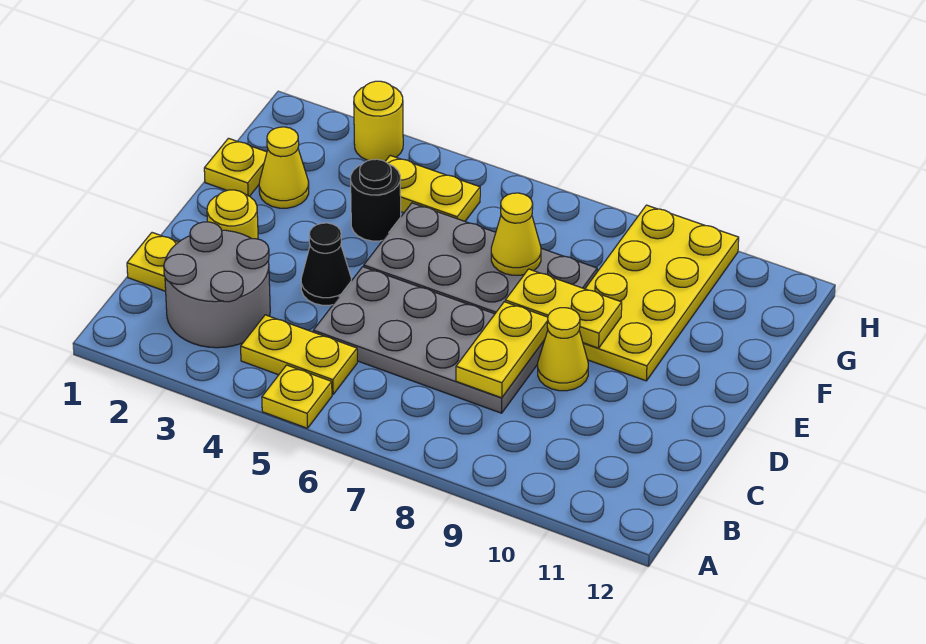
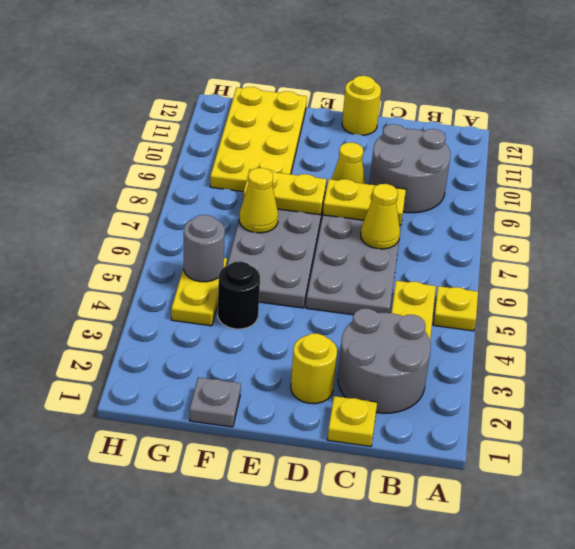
none -> grey round brick B9:C10 level 1
black cone D4 level 1 -> none
yellow plate E8:E9 level 2 -> yellow plate E8:F8 level 2
yellow plate E9:H10 level 1 -> yellow plate F9:G12 level 1
yellow plate F1 level 1 -> grey plate F1 level 1
yellow cone F2 level 1 -> yellow cone C7 level 2
none -> grey round brick G5 level 2
yellow round brick H3 level 1 -> yellow round brick D12 level 1

